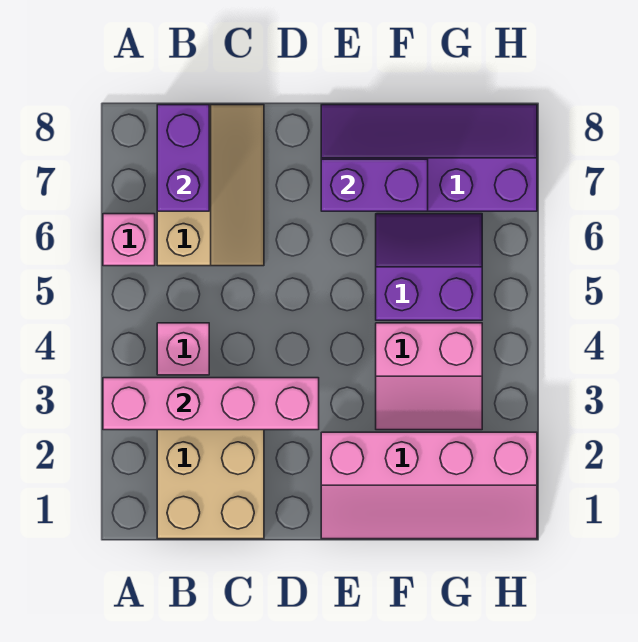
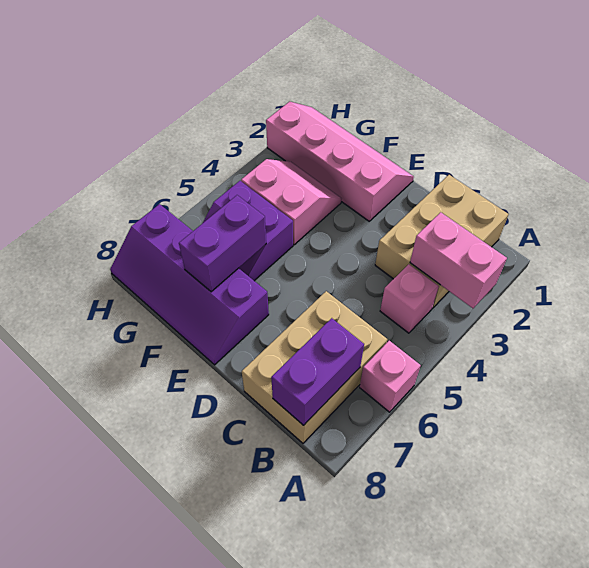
pink brick A3:D3 level 2 -> pink brick A3:B3 level 2
tan slope B6:C8 level 1 top B -> tan brick B6:C8 level 1
purple brick E7:F7 level 2 -> purple brick F6:F7 level 2

